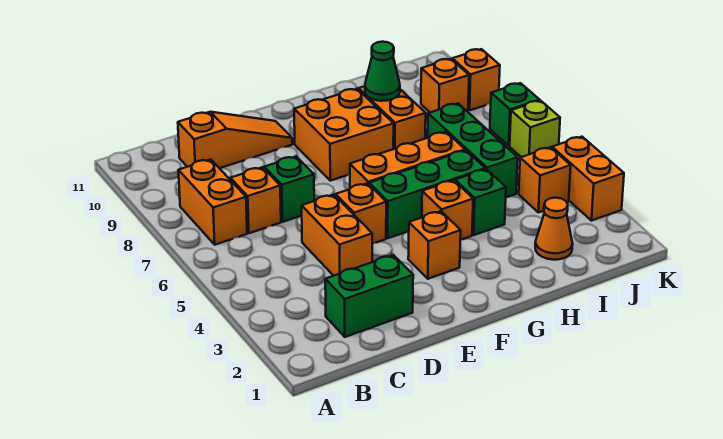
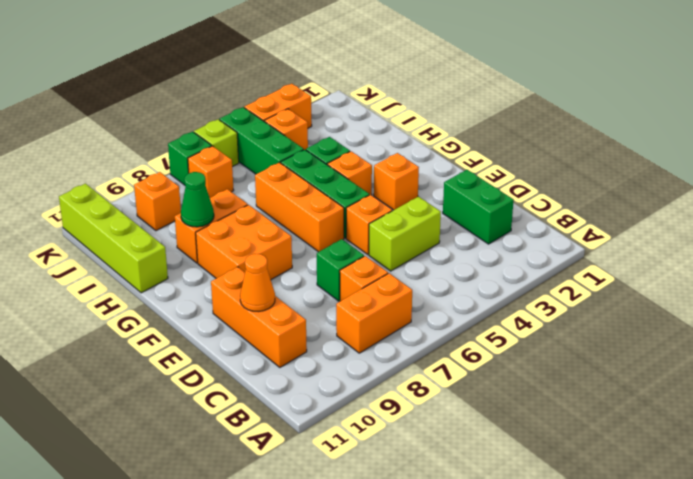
orange slope C10:E10 level 1 top C -> orange brick C10:E10 level 1
orange brick D4:D5 level 1 -> lime brick D4:D5 level 1
none -> lime brick H11:K11 level 1
orange cone I2 level 1 -> orange cone D10 level 2
green brick I5:I7 level 1 -> green brick I5:K5 level 1
orange brick K9 level 1 -> orange brick J7 level 1

